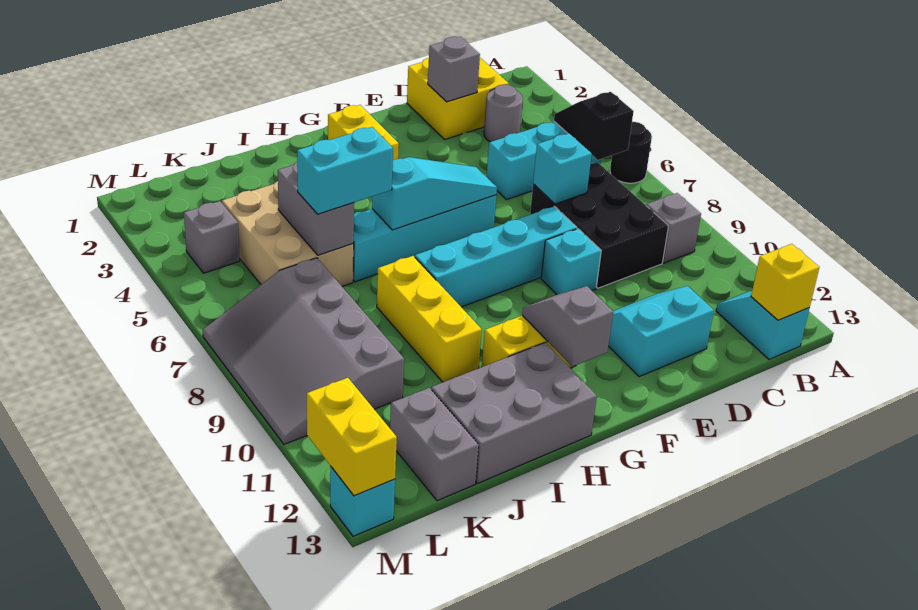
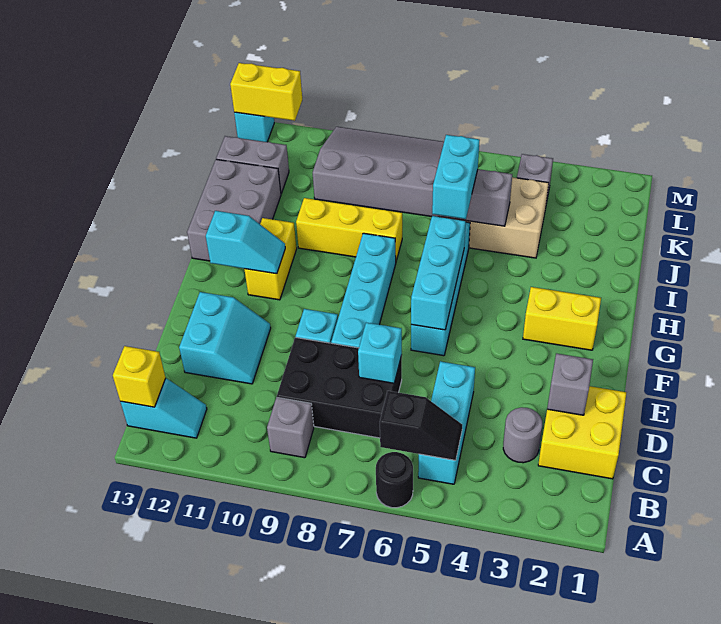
cyan slope F6:H6 level 2 top H -> cyan brick F6:H6 level 2
grey slope G11:G12 level 2 top 12 -> cyan slope G11:G12 level 2 top 12

